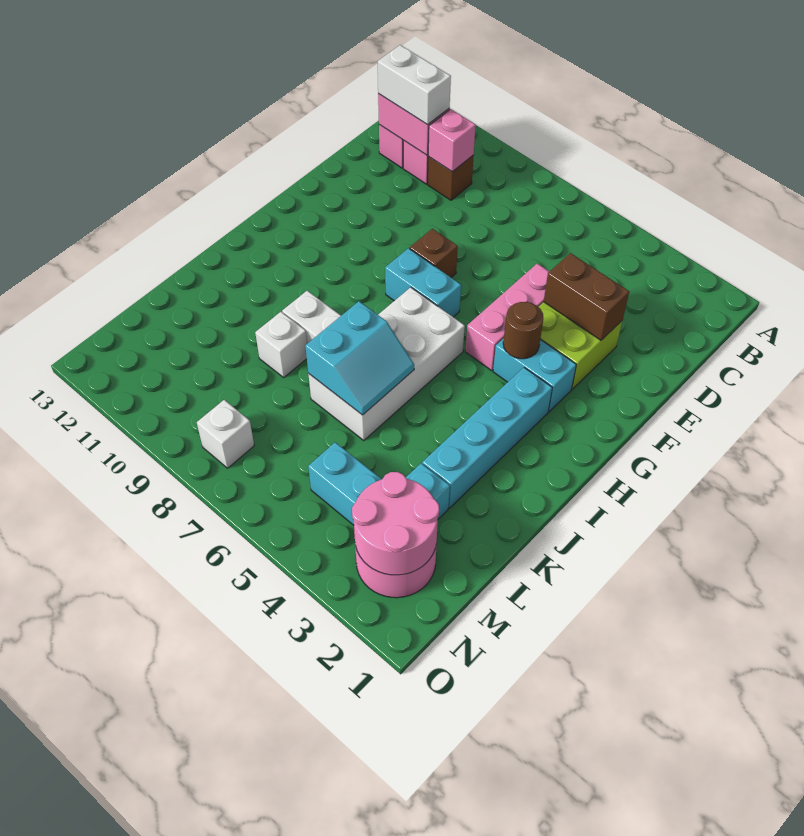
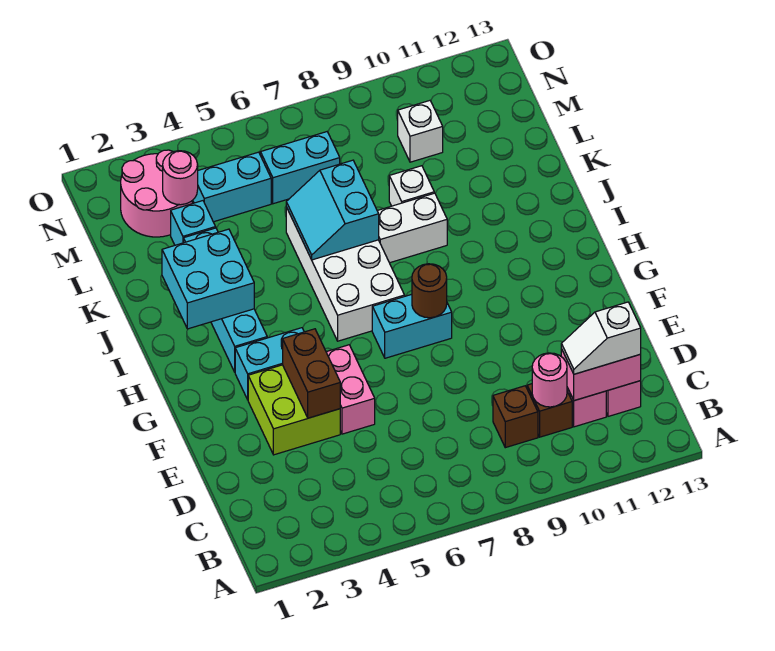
pink brick C10 level 2 -> pink round brick C10 level 2
white brick C11:C12 level 3 -> white slope C11:C12 level 3 top 12
brown brick E3:E4 level 2 -> brown brick E4:F4 level 2
pink brick E5:G5 level 1 -> pink brick E5:F5 level 1
brown brick F8 level 1 -> brown brick C9 level 1
brown round brick G4 level 2 -> brown round brick G8 level 2
none -> cyan brick I2:J3 level 2
pink round brick M2:N3 level 2 -> pink round brick M3 level 2
none -> cyan brick M6:M7 level 1
white brick N8 level 1 -> white brick M10 level 1

